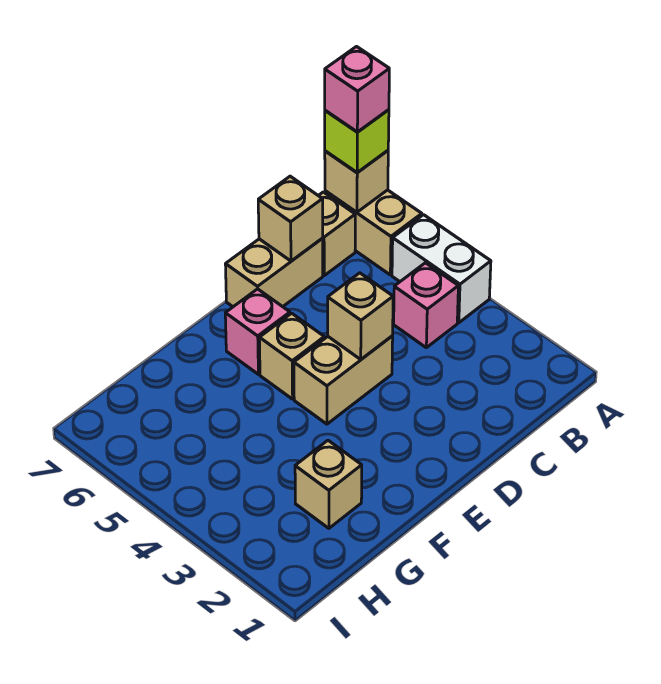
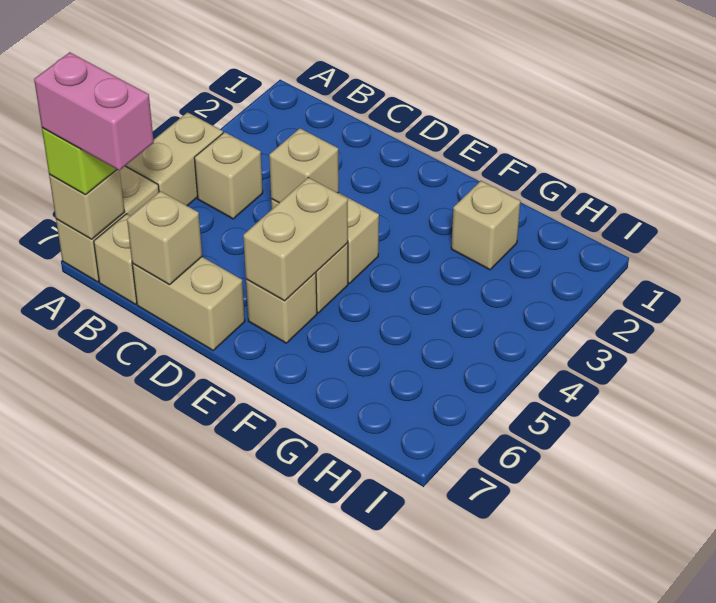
white brick A4:A5 level 1 -> tan brick A4:A5 level 1
pink brick A7 level 4 -> pink brick A7:B7 level 4
pink brick B4 level 1 -> tan brick B4 level 1
none -> tan brick E5:E6 level 2
pink brick E6 level 1 -> tan brick E6 level 1

